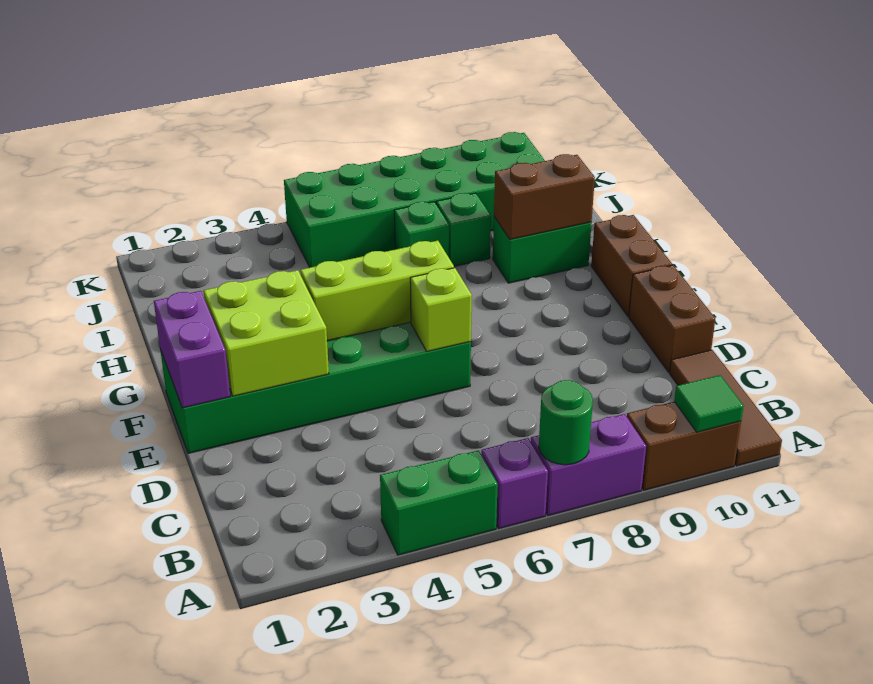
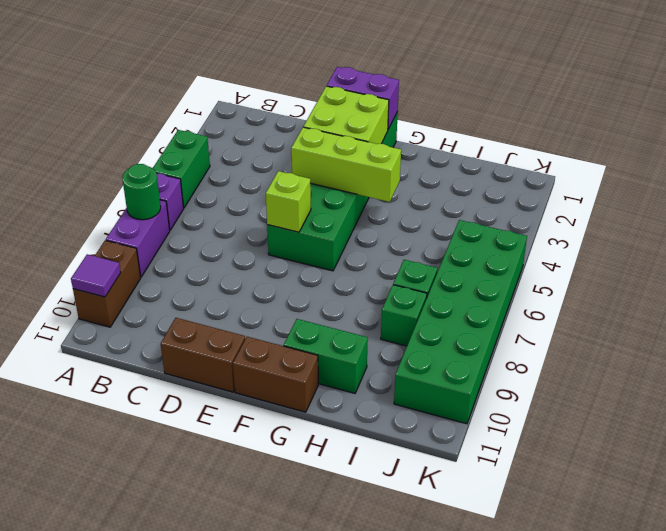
green tile A10 level 2 -> purple tile A10 level 2
brown tile A11:C11 level 1 -> none
lime brick F4:F6 level 2 -> lime brick E4:G4 level 2
green brick H9:H10 level 1 -> green brick G10:H10 level 1
brown brick H9:H10 level 2 -> none

